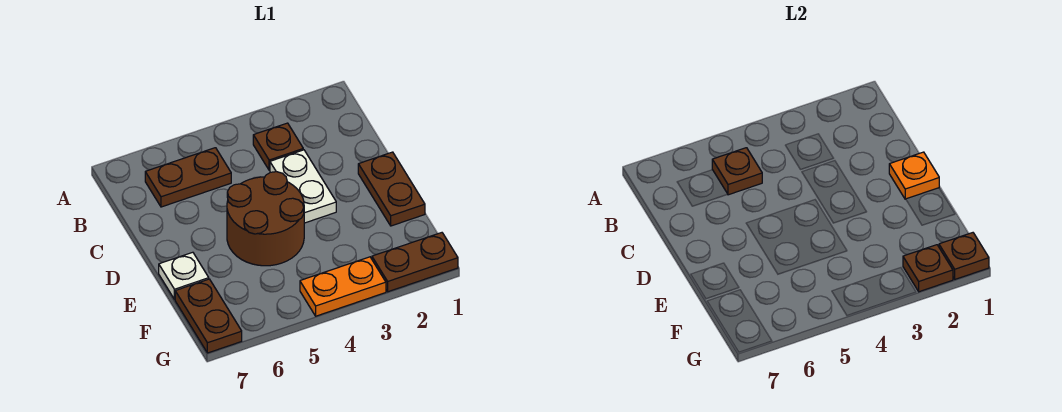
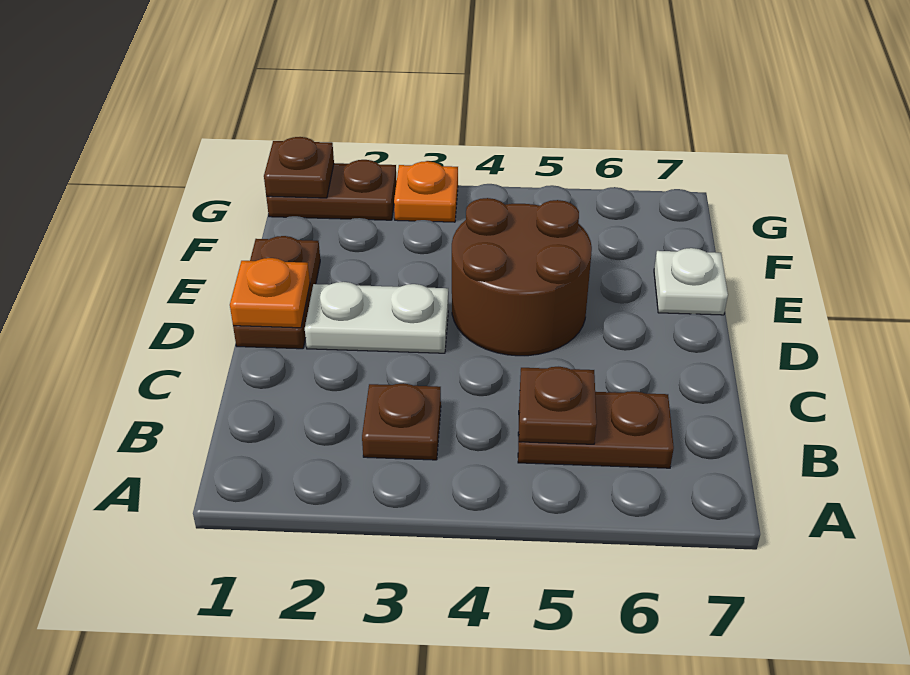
white plate C3:D3 level 1 -> white plate D2:D3 level 1
brown plate F7:G7 level 1 -> none
brown plate G2 level 2 -> none
orange plate G3:G4 level 1 -> orange plate G3 level 1

